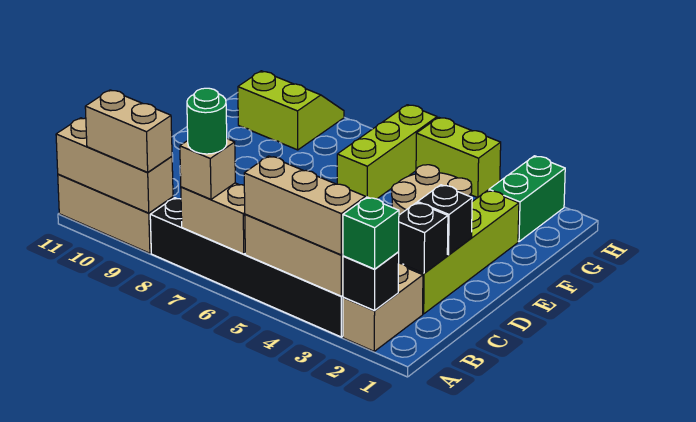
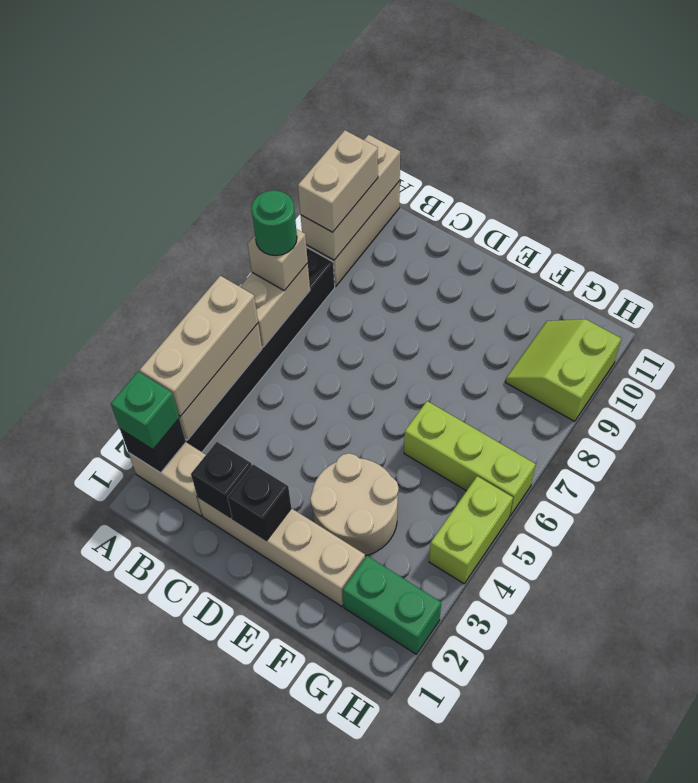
lime brick C2:F2 level 1 -> tan brick C2:F2 level 1
lime slope G9:H10 level 1 top G -> lime slope G9:H10 level 1 top H

